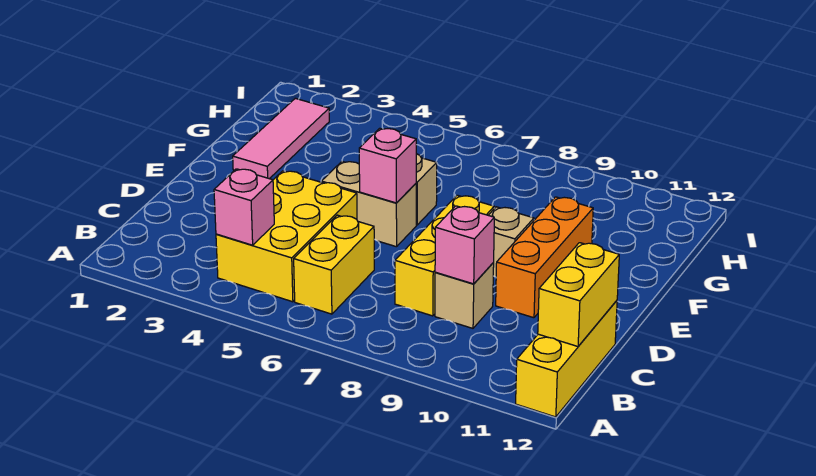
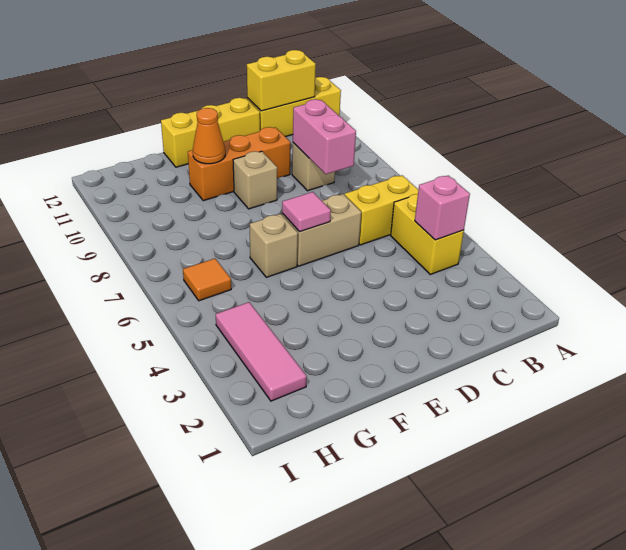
yellow brick B4:D5 level 1 -> yellow brick B4:B5 level 1
yellow brick C8:E8 level 1 -> yellow brick D12:F12 level 1
pink brick C9 level 2 -> pink brick C8:C9 level 2
tan brick E5:E6 level 1 -> tan brick D6:E6 level 1
pink brick E6 level 2 -> pink tile E6 level 2
pink tile F2:H2 level 1 -> pink tile H2:H4 level 1
none -> orange cone F10 level 2
none -> orange tile H6 level 1

